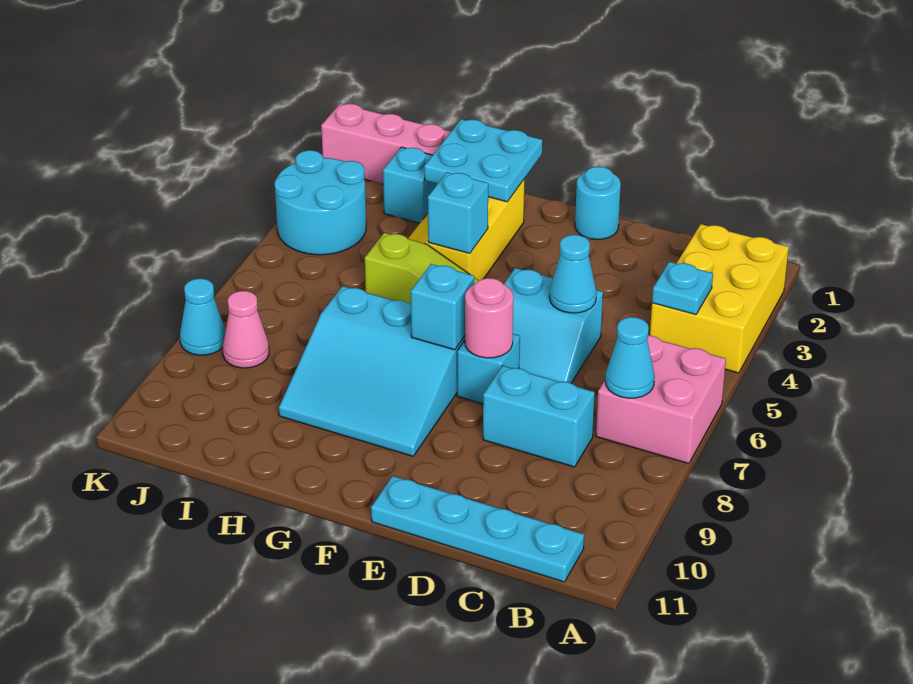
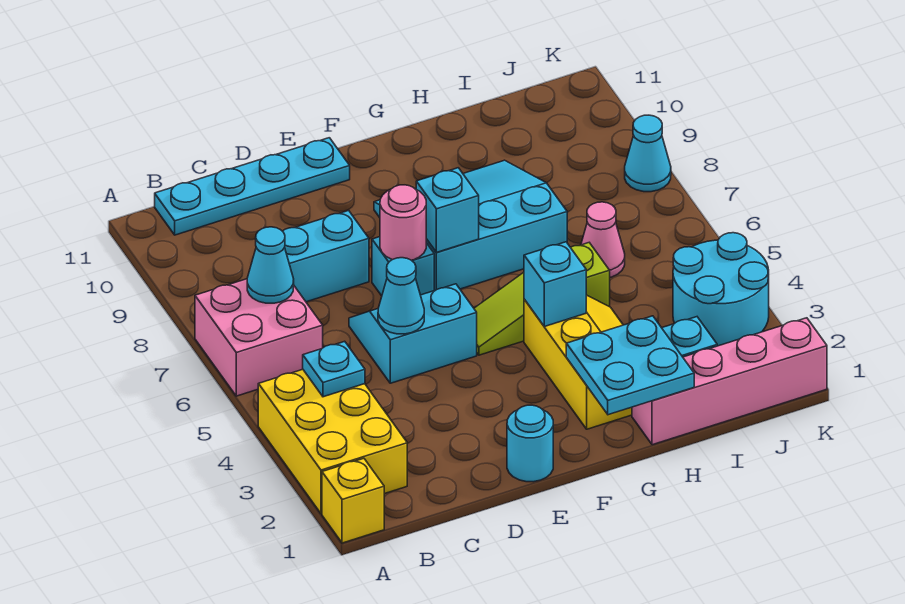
none -> yellow brick A1 level 1
pink cone J8 level 1 -> pink cone I6 level 1

